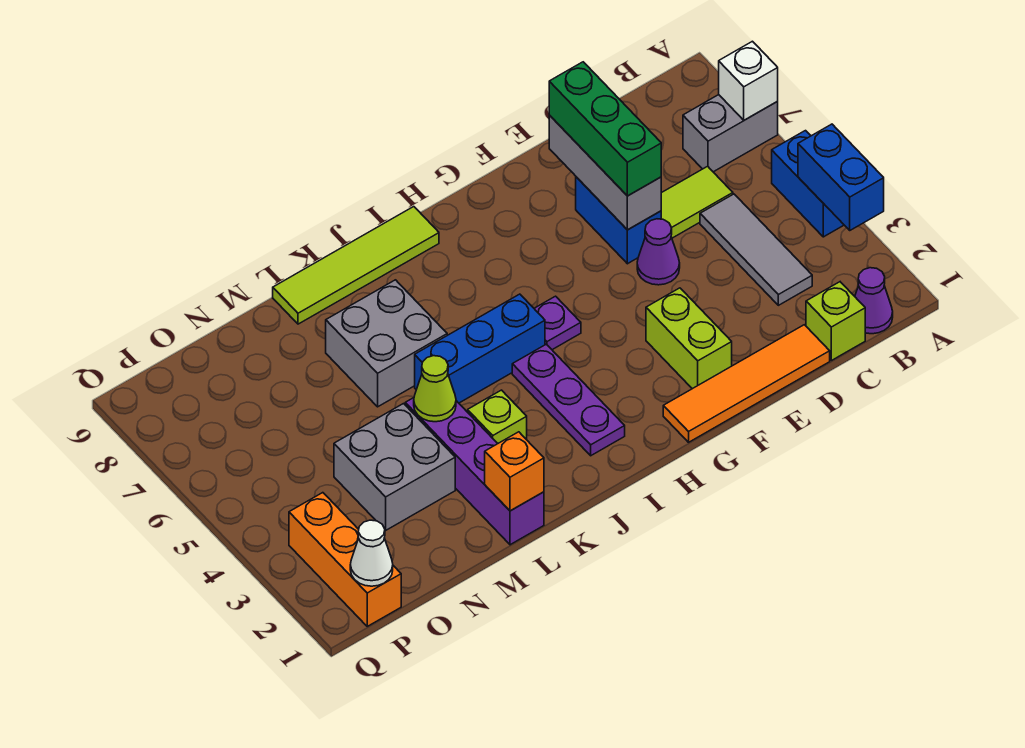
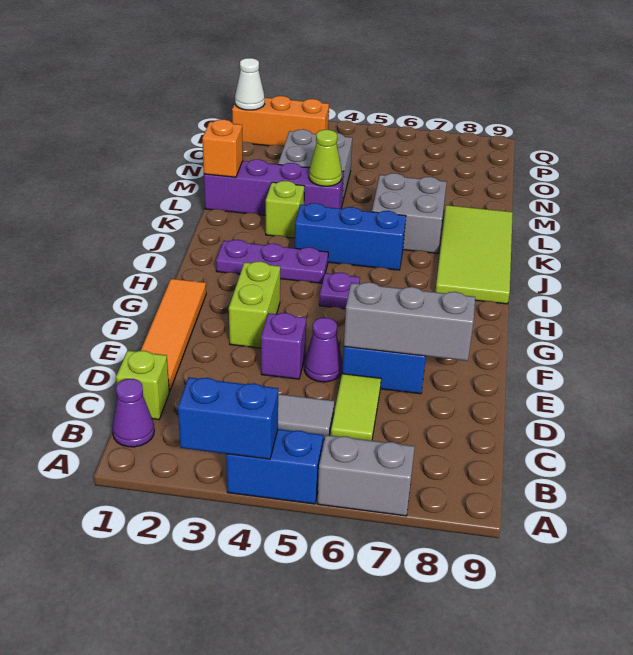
grey brick A7:B7 level 1 -> grey brick A6:A7 level 1
white brick A7 level 2 -> none
none -> purple brick E4 level 1
green brick E6:E8 level 3 -> none
lime brick F2:F3 level 1 -> lime brick F3:G3 level 1
blue brick I5:K5 level 1 -> blue brick J4:J6 level 1
lime tile I9:L9 level 1 -> lime tile I8:L9 level 1

